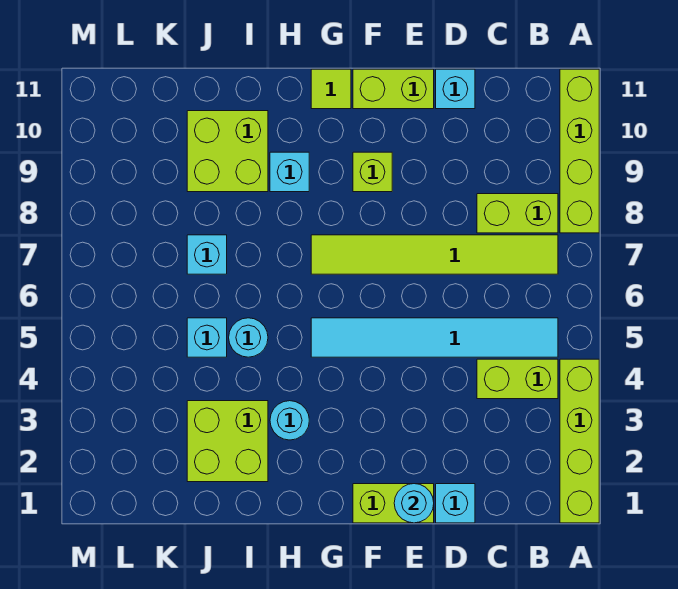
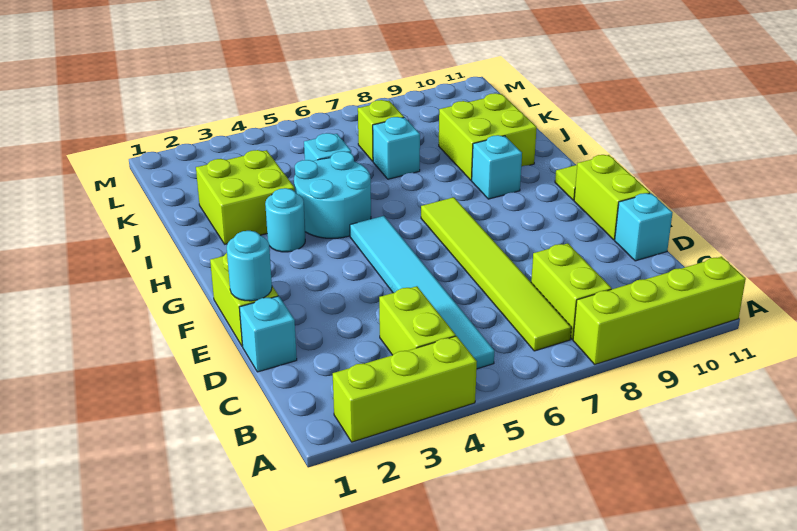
lime brick A1:A4 level 1 -> lime brick A2:A4 level 1
lime brick F9 level 1 -> lime brick K7 level 1
cyan round brick I5 level 1 -> cyan round brick H4:I5 level 1

